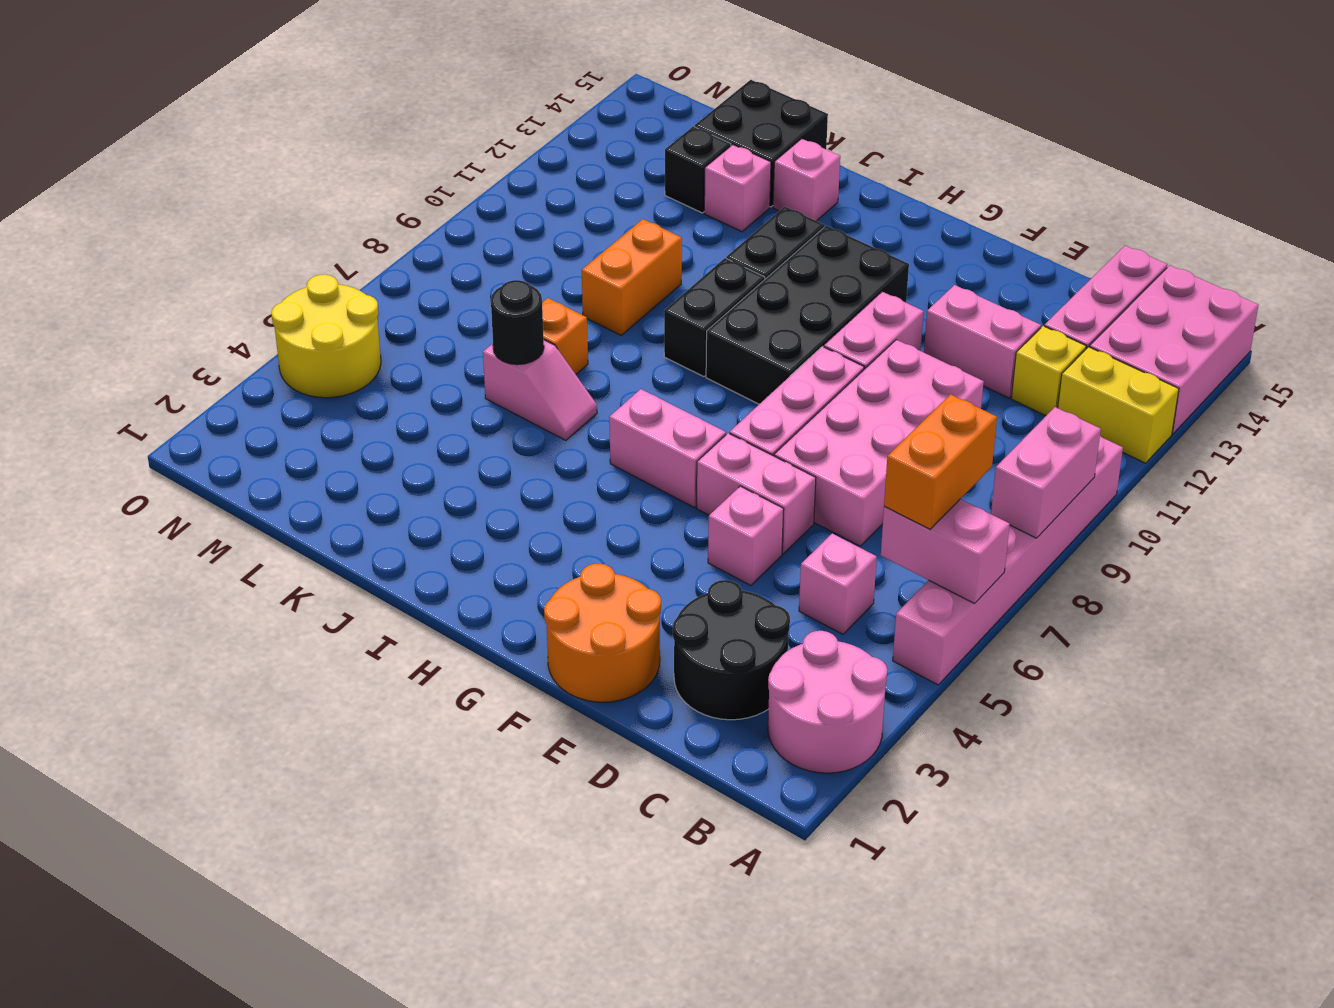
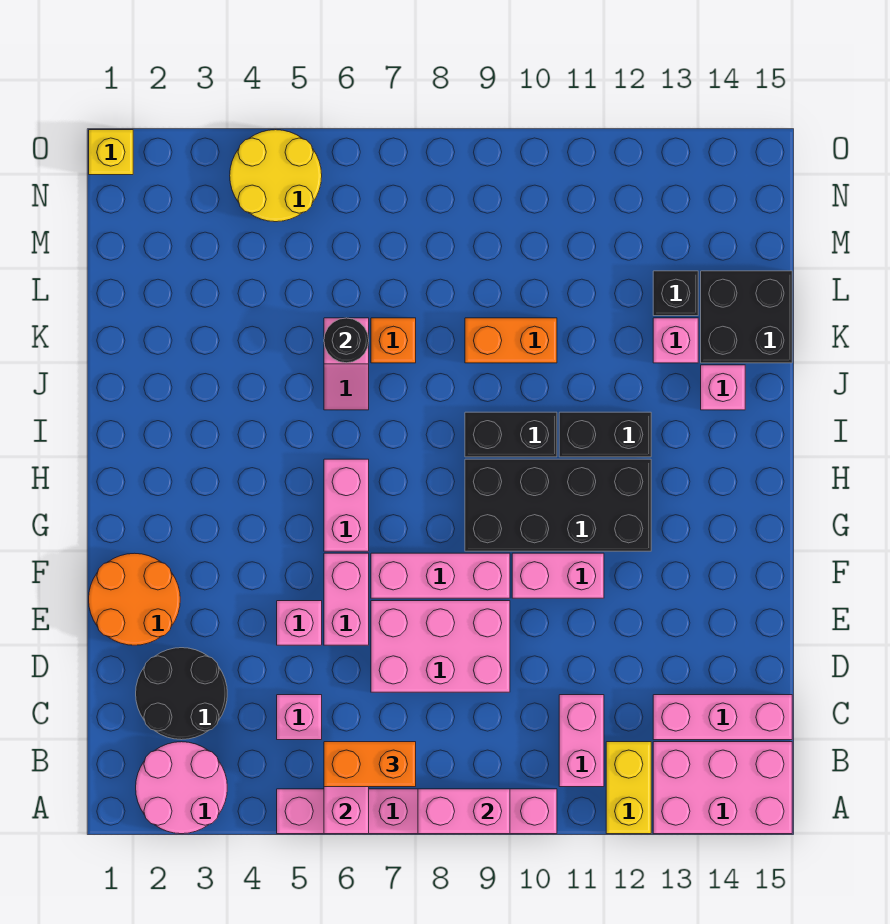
yellow brick C12 level 1 -> yellow brick O1 level 1
pink brick D7:E10 level 1 -> pink brick D7:E9 level 1
pink brick D12:E12 level 1 -> pink brick B11:C11 level 1

